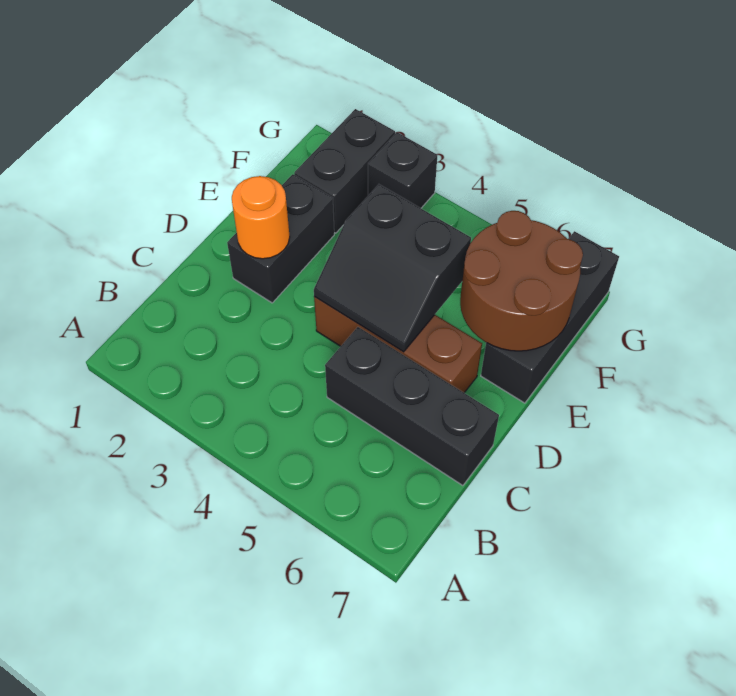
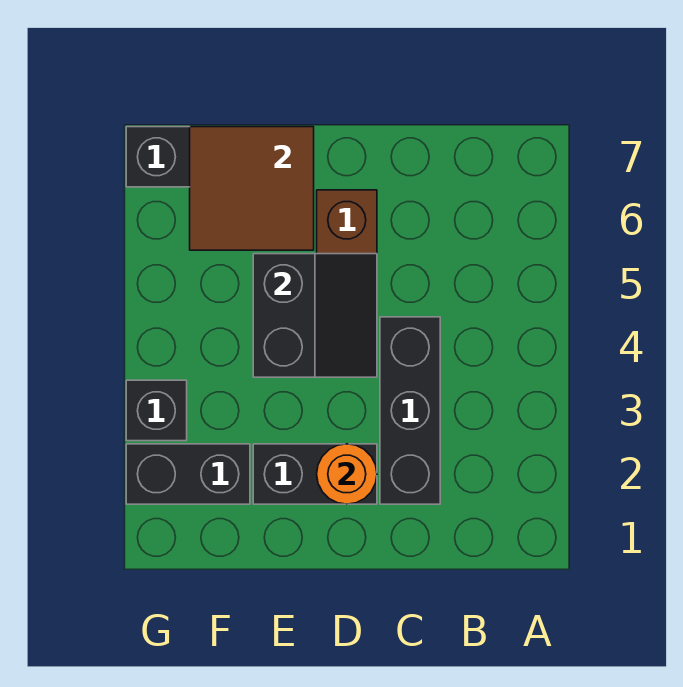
black brick C5:C7 level 1 -> black brick C2:C4 level 1
brown round brick E6:F7 level 2 -> brown tile E6:F7 level 2

